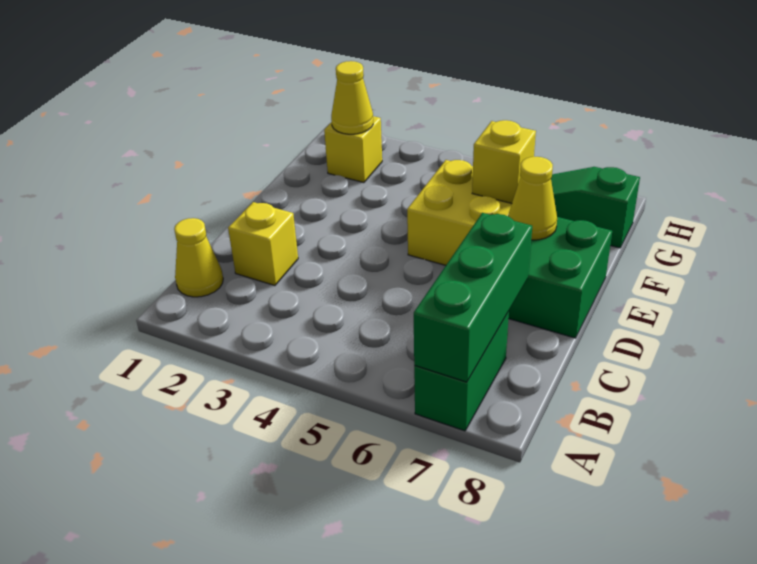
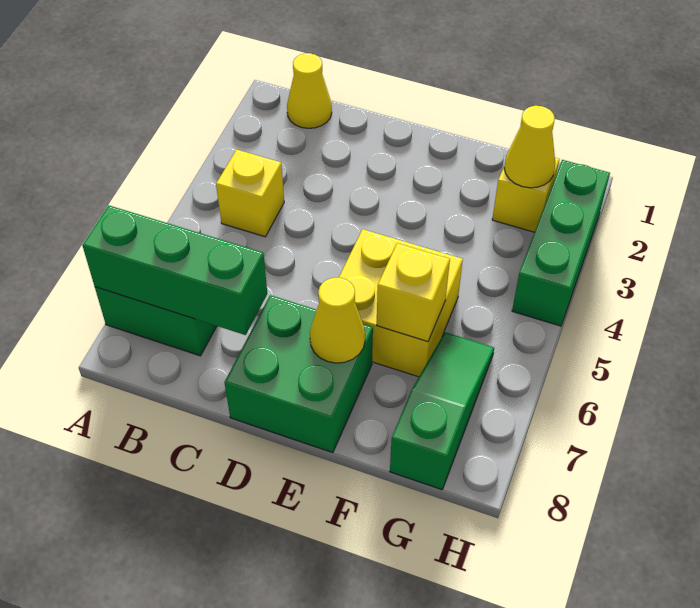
yellow brick C2 level 1 -> yellow brick B4 level 1
none -> green brick H2:H4 level 1

